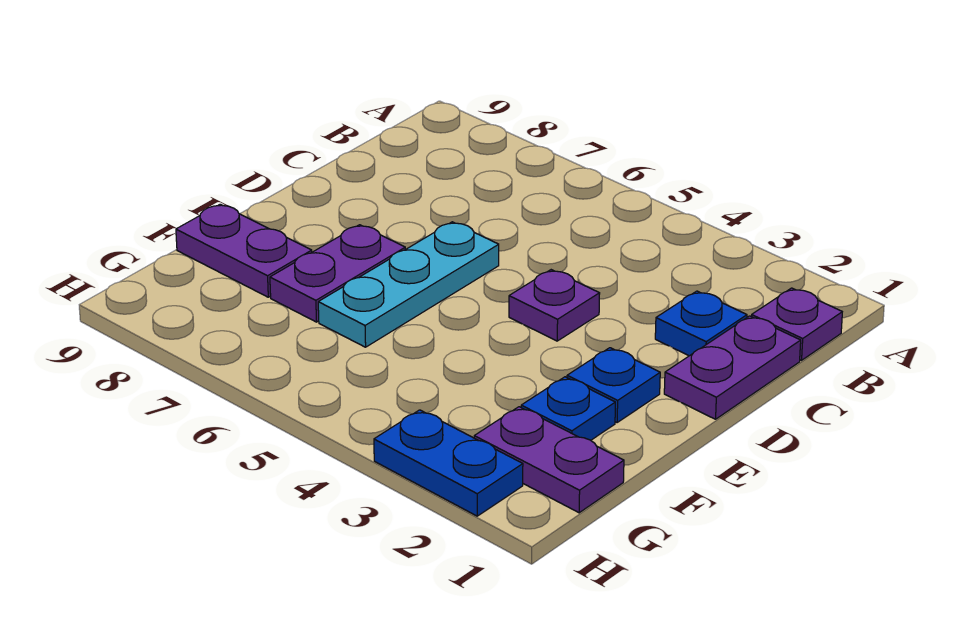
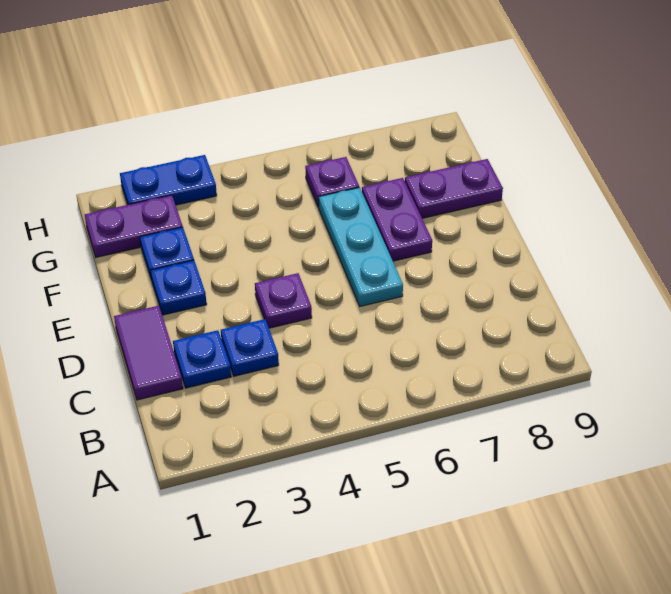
purple plate B1 level 1 -> purple plate G6 level 1
purple plate C1:D1 level 1 -> purple tile C1:D1 level 1
none -> blue plate C3 level 1

